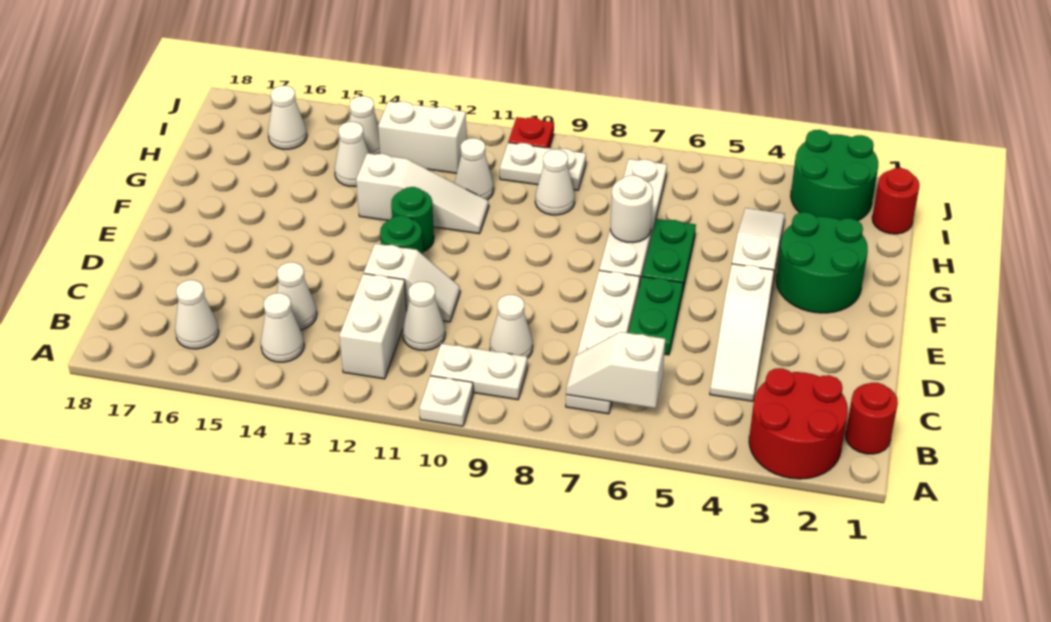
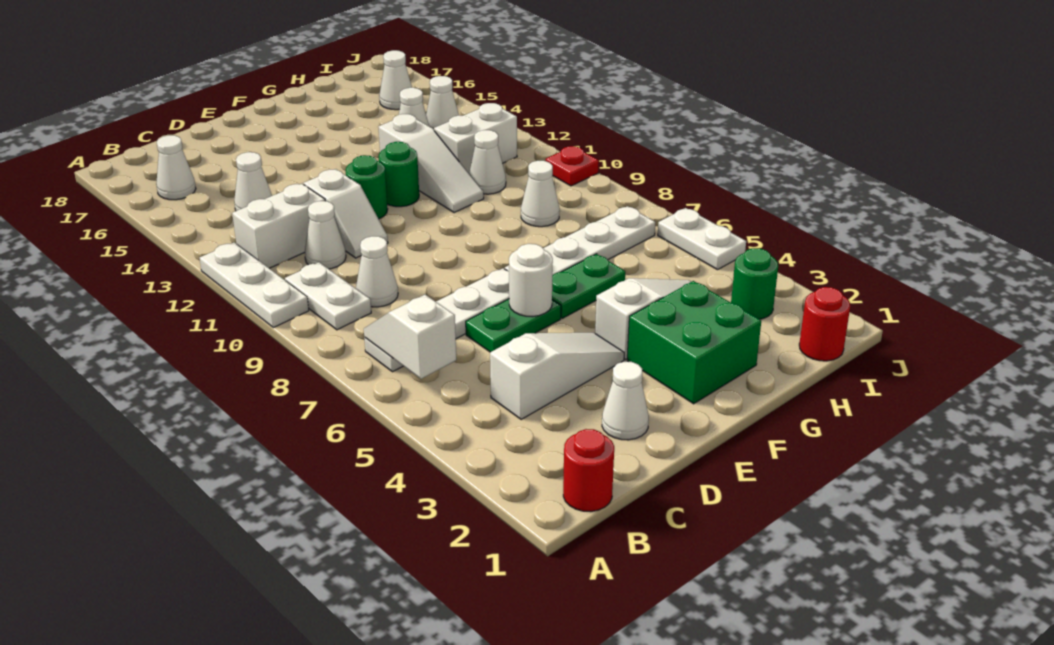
red round brick A2:B3 level 1 -> none
white plate A10 level 1 -> white plate A10:A12 level 1
white cone B14 level 1 -> white cone D2 level 1
white slope C4:E4 level 1 top E -> white slope C4:E4 level 1 top C
green round brick F2:G3 level 1 -> green brick F2:G3 level 1
white round brick G7 level 2 -> white round brick E6 level 2
green round brick I2:J3 level 1 -> green round brick I3 level 1
white plate I9:I10 level 1 -> white plate J5:J6 level 1
white brick I12:I13 level 1 -> white brick H12:I12 level 1

